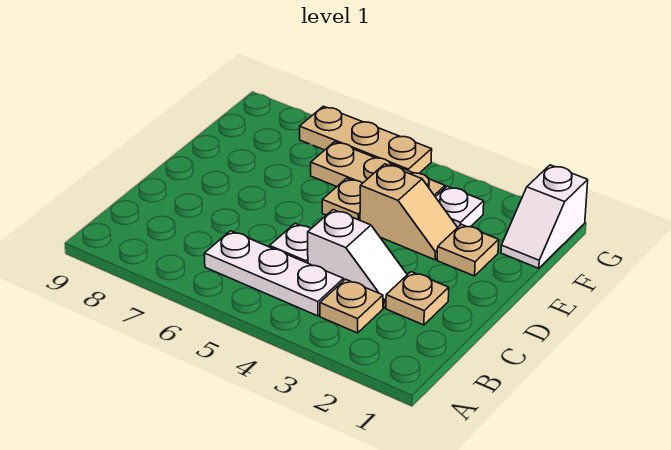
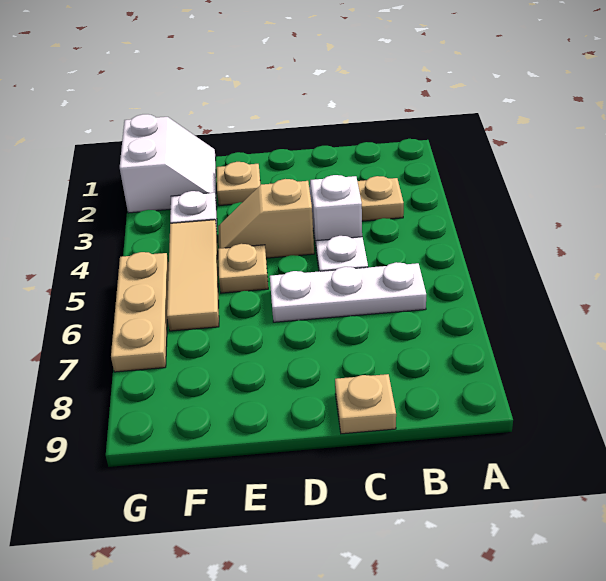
white plate B4:B6 level 1 -> white plate B6:D6 level 1
tan plate C2 level 1 -> tan plate C9 level 1
tan slope E3:E4 level 1 top 4 -> tan slope D4:E4 level 1 top D
white slope F1:G1 level 1 top G -> white slope F1:G2 level 1 top G
tan plate F4:F6 level 1 -> tan tile F4:F6 level 1

